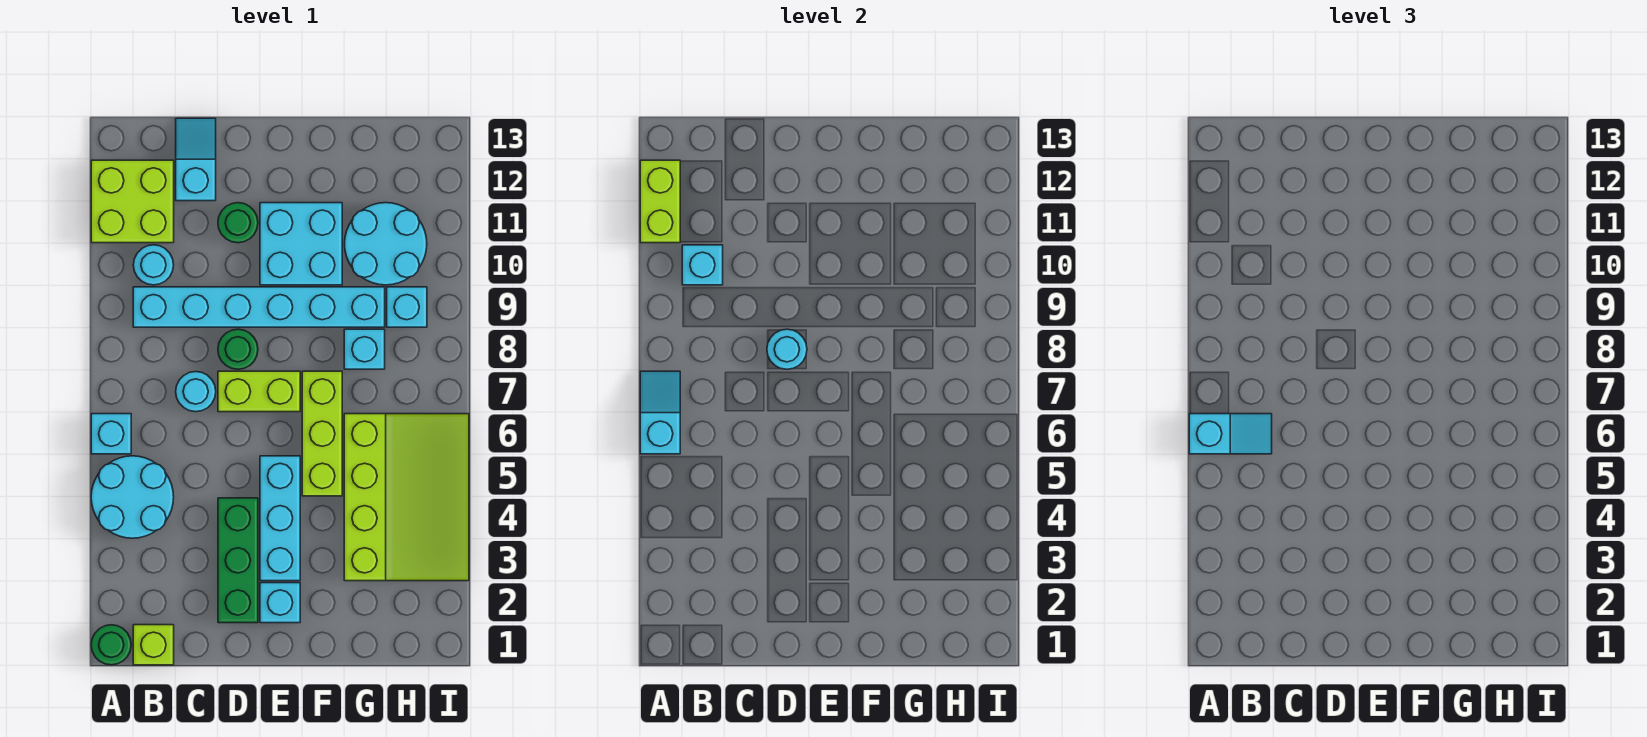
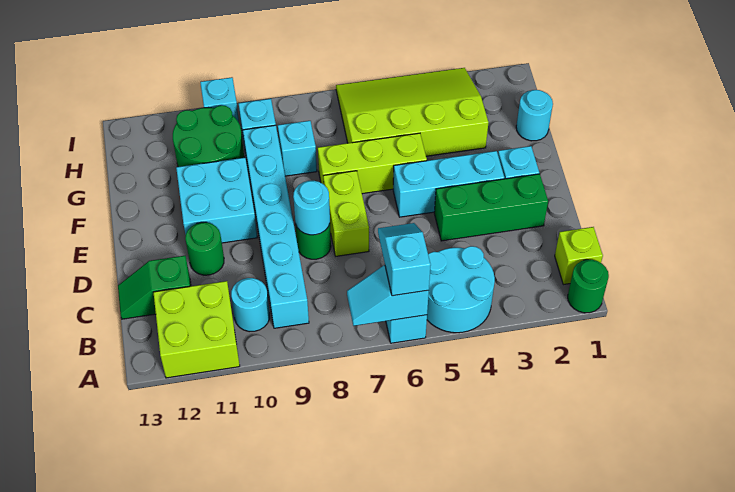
lime brick A11:A12 level 2 -> none
cyan brick B10 level 2 -> cyan brick I10 level 1
cyan round brick C7 level 1 -> cyan round brick G1 level 1
cyan slope C12:C13 level 1 top 12 -> green slope C12:C13 level 1 top 12
cyan round brick G10:H11 level 1 -> green round brick G10:H11 level 1

